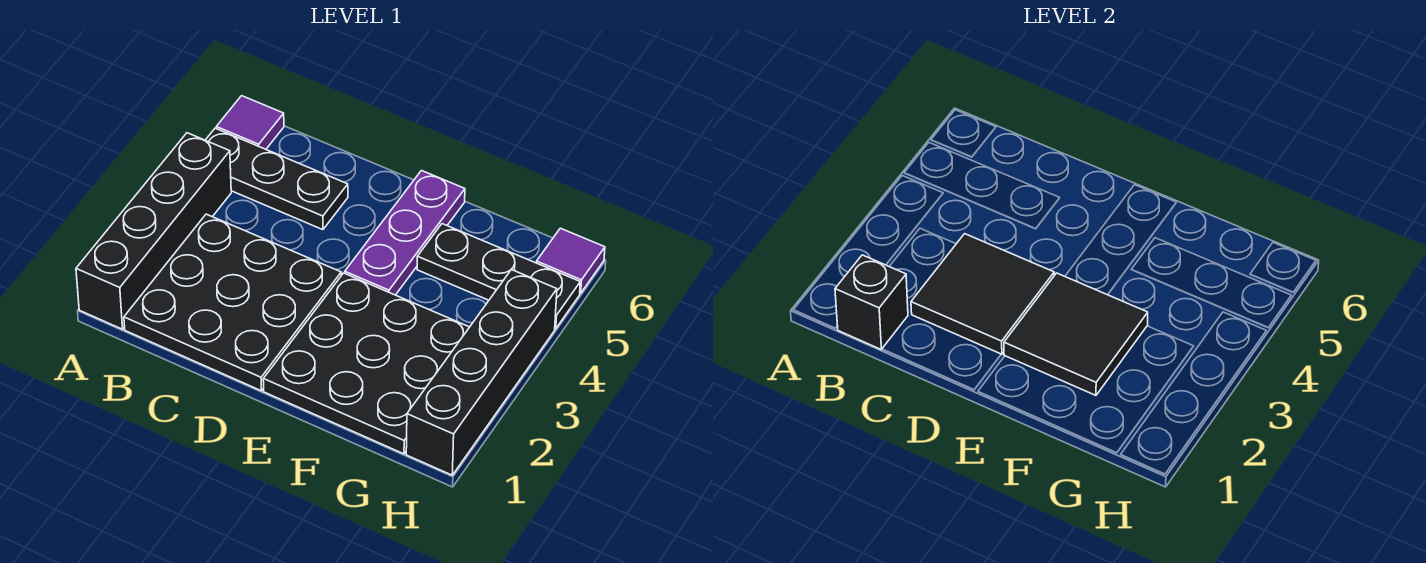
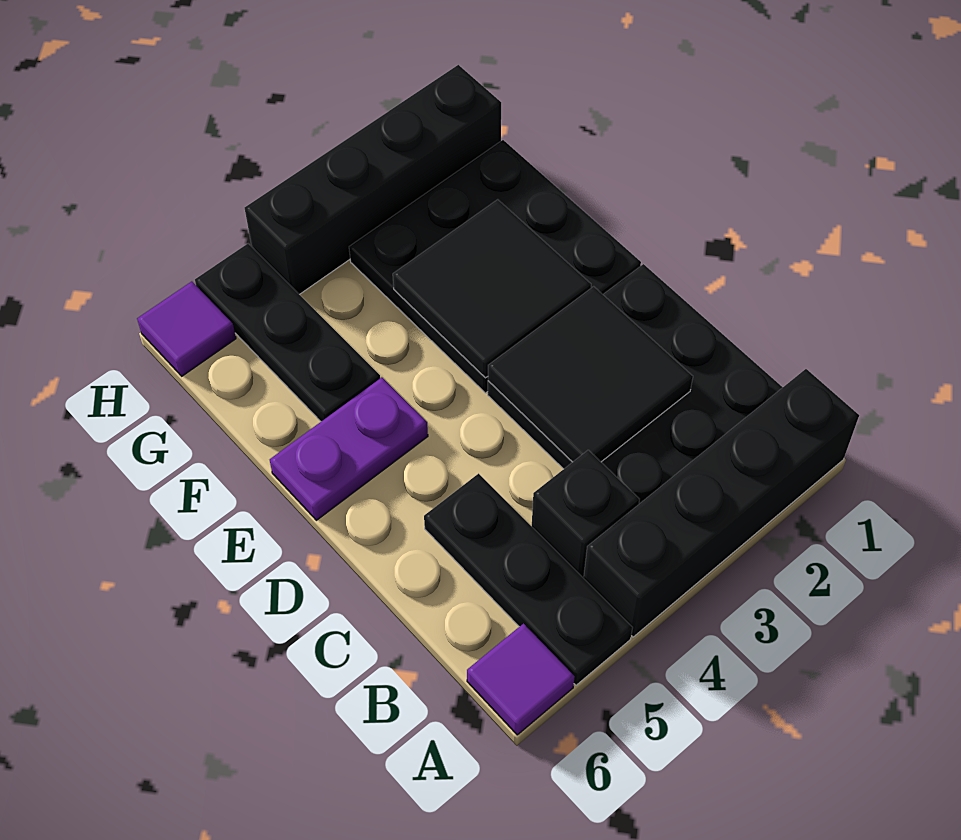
black brick B1 level 2 -> black brick B4 level 1
purple plate E4:E6 level 1 -> purple plate E5:E6 level 1

